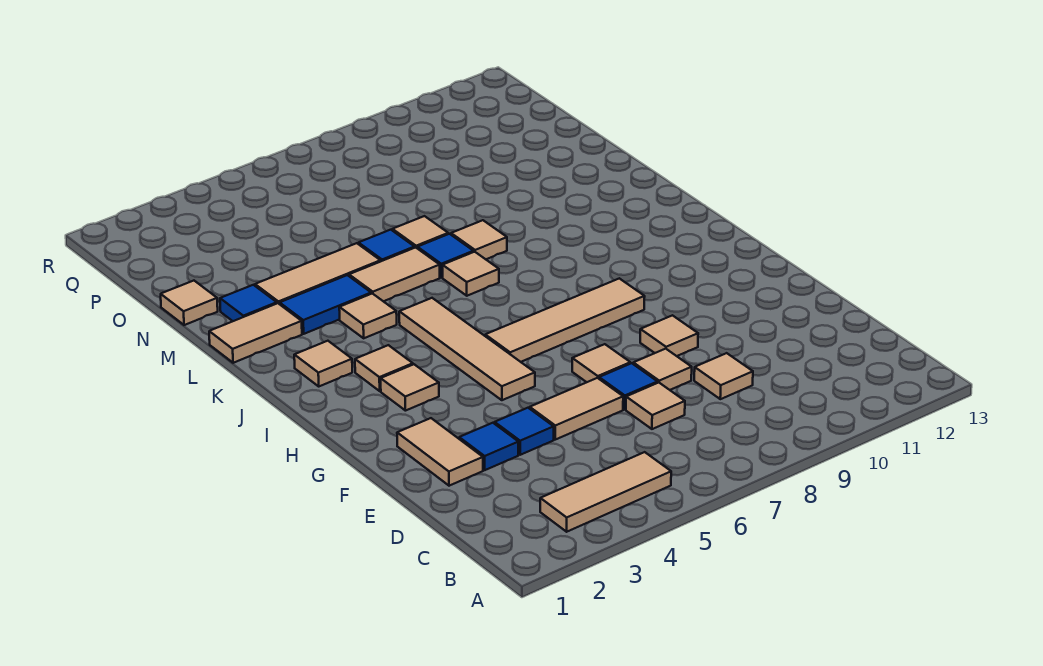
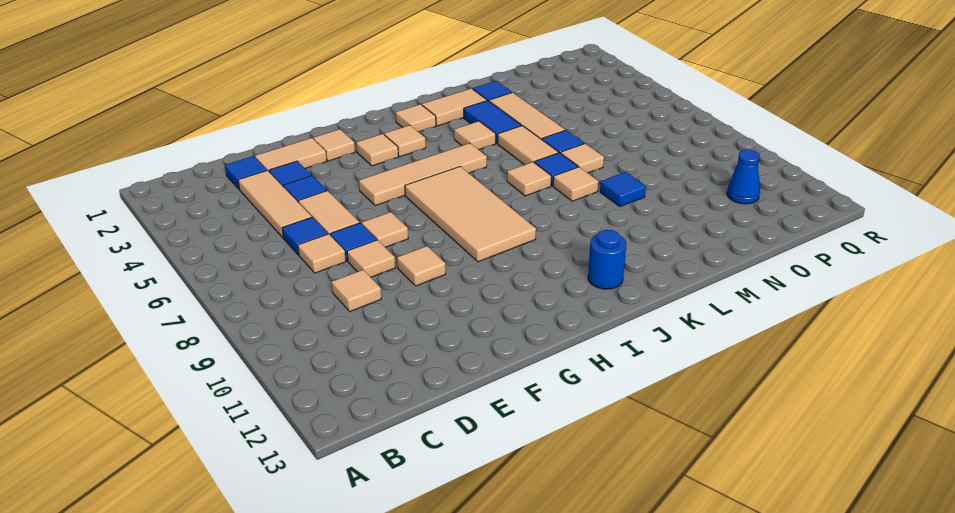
tan tile B3:B5 level 1 -> tan tile D3:D5 level 1
none -> blue tile D2 level 1
none -> blue tile D6 level 1
tan tile H6:H9 level 1 -> tan tile H6:I9 level 1
none -> blue round brick J12 level 1
tan tile L1:L2 level 1 -> tan tile K2:L2 level 1
none -> blue tile M9 level 1
tan tile N1 level 1 -> tan tile G2 level 1
none -> blue cone P11 level 1

